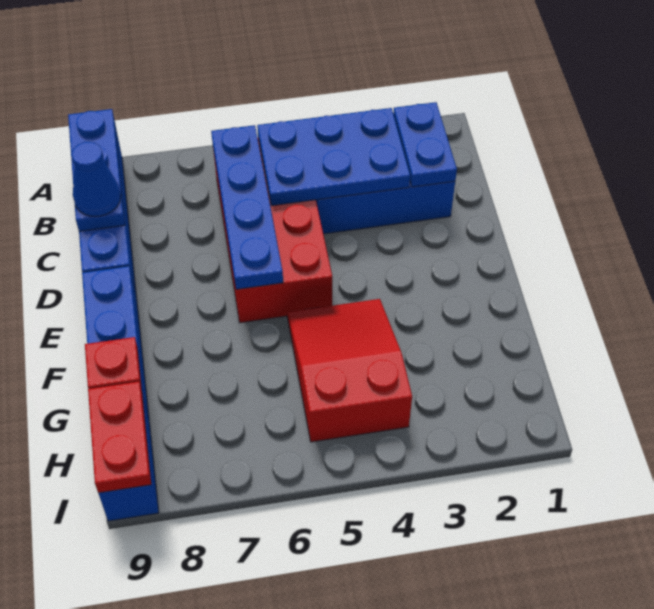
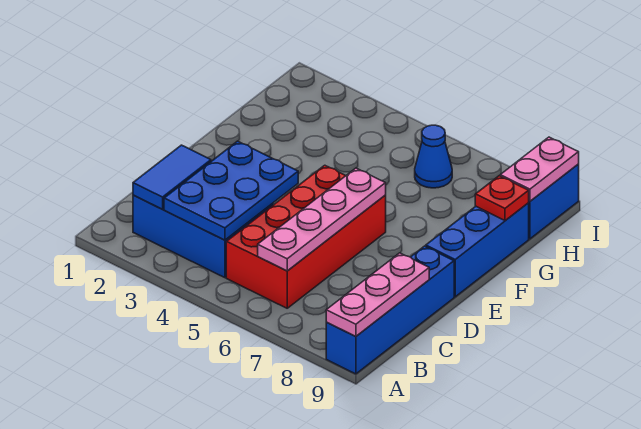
blue plate A9:C9 level 2 -> pink plate A9:C9 level 2
blue plate B2:C2 level 2 -> blue tile B2:C2 level 2
blue plate B3:C5 level 2 -> blue plate B3:D4 level 2
blue plate B6:E6 level 2 -> pink plate B6:E6 level 2
blue cone C9 level 3 -> blue cone H6 level 1
red slope F4:H5 level 1 top H -> none
red plate H9:I9 level 2 -> pink plate H9:I9 level 2

